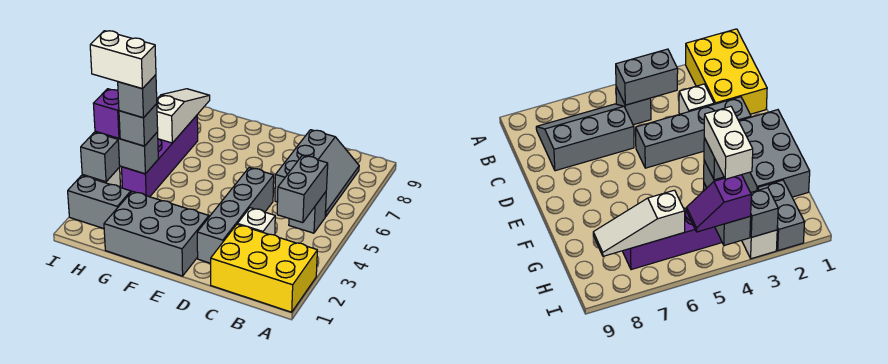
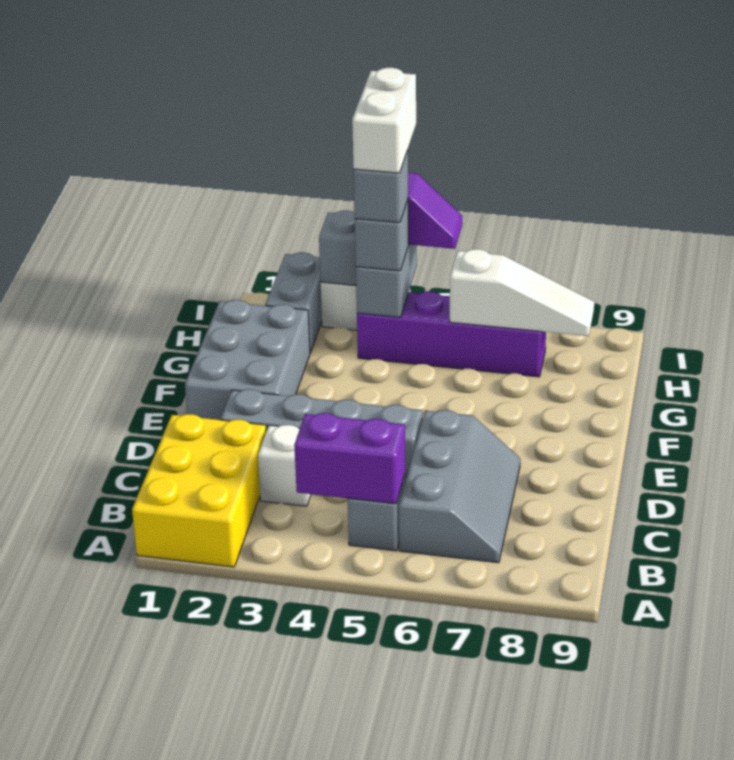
grey brick B4:B5 level 2 -> purple brick B4:B5 level 2
grey slope B6:C8 level 1 top C -> grey slope B6:D7 level 1 top 6

